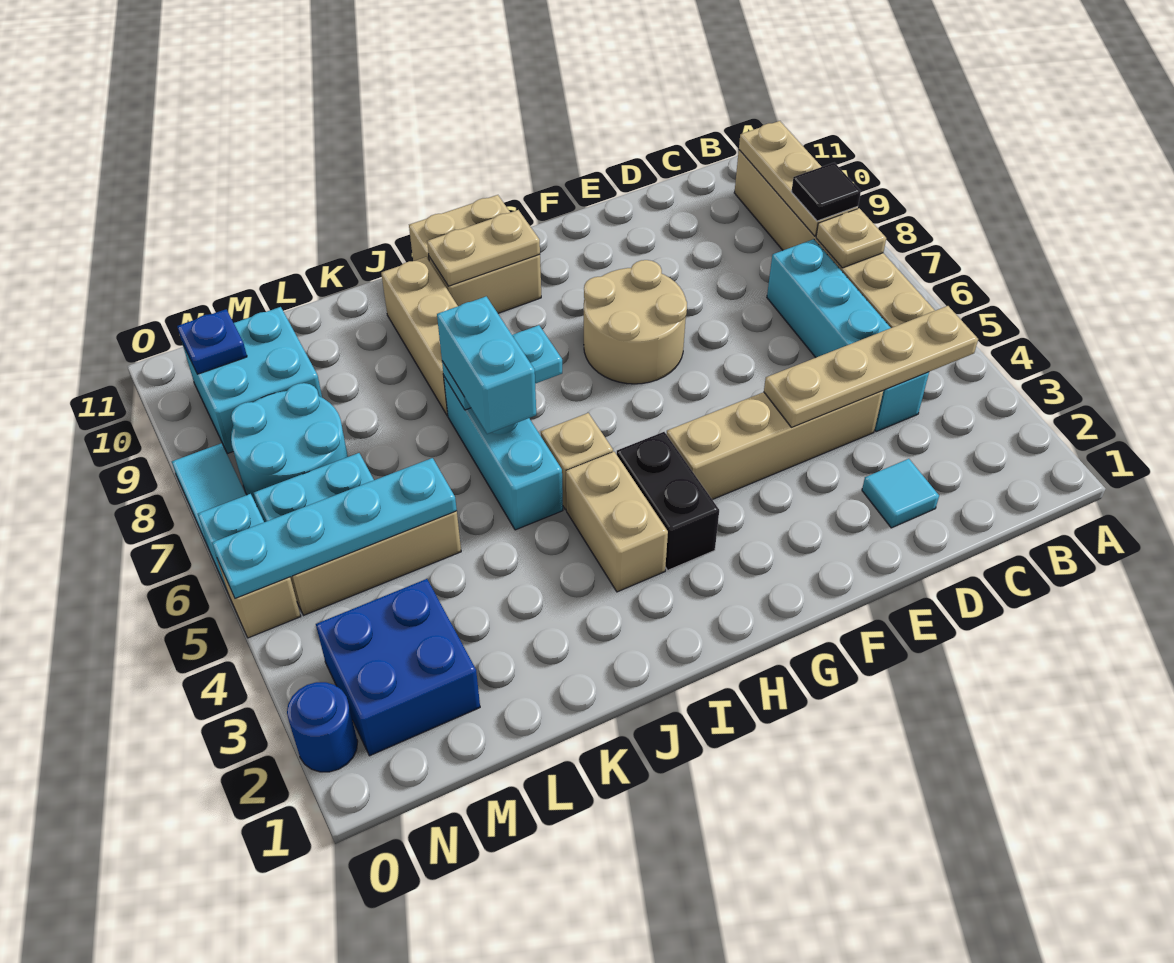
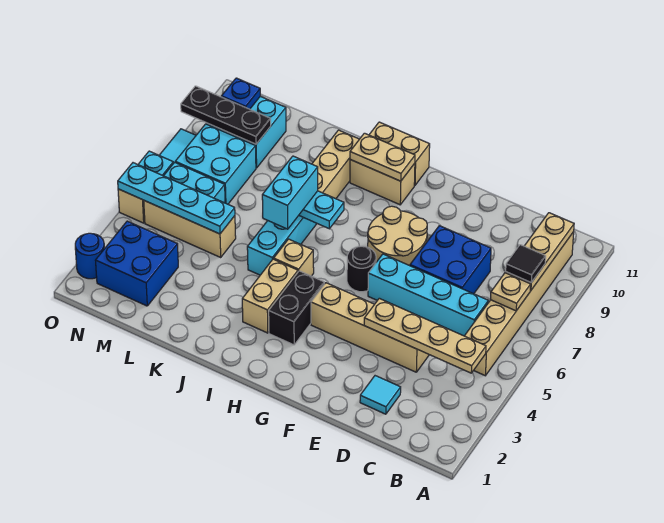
cyan brick C4:C7 level 1 -> cyan brick C6:F6 level 1
none -> blue brick D7:E8 level 1
none -> black round brick G6 level 1
cyan round brick M7:N8 level 1 -> cyan brick M7:N8 level 1
none -> black plate M9:O9 level 2

